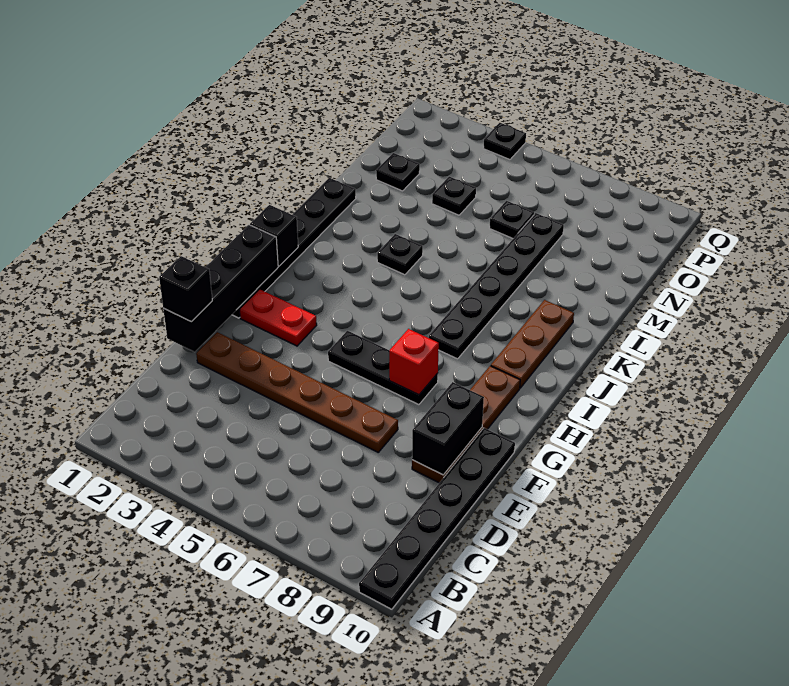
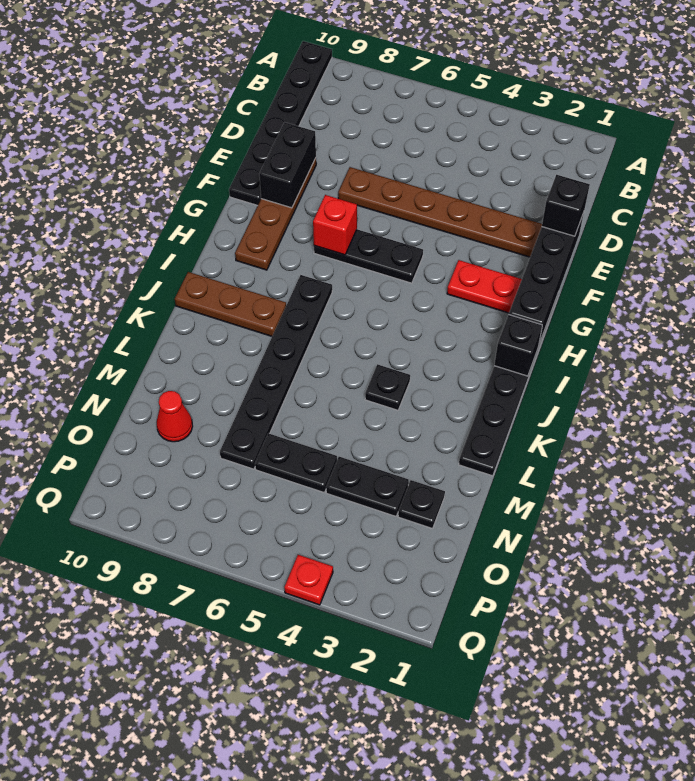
brown plate I9:K9 level 1 -> brown plate J8:J10 level 1
black plate N4 level 1 -> black plate N3:N4 level 1
black plate N6 level 1 -> black plate N5:N6 level 1
none -> red cone N9 level 1
black plate Q4 level 1 -> red plate Q4 level 1

